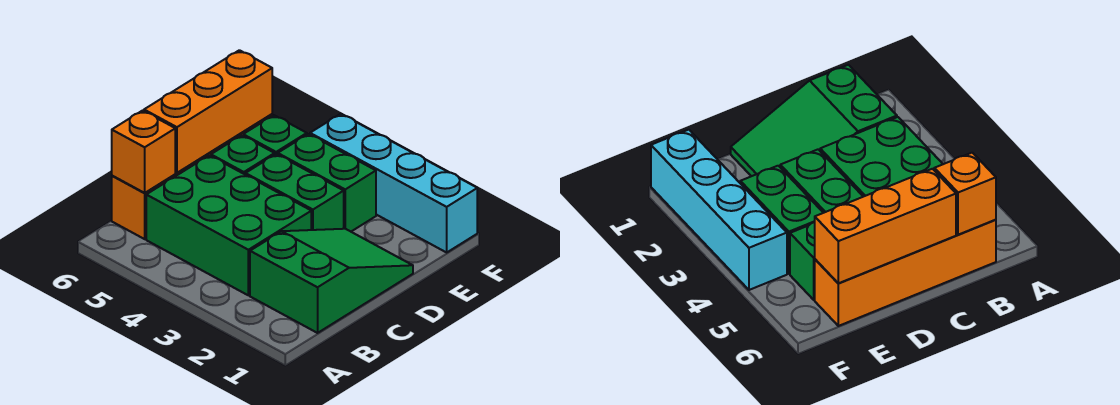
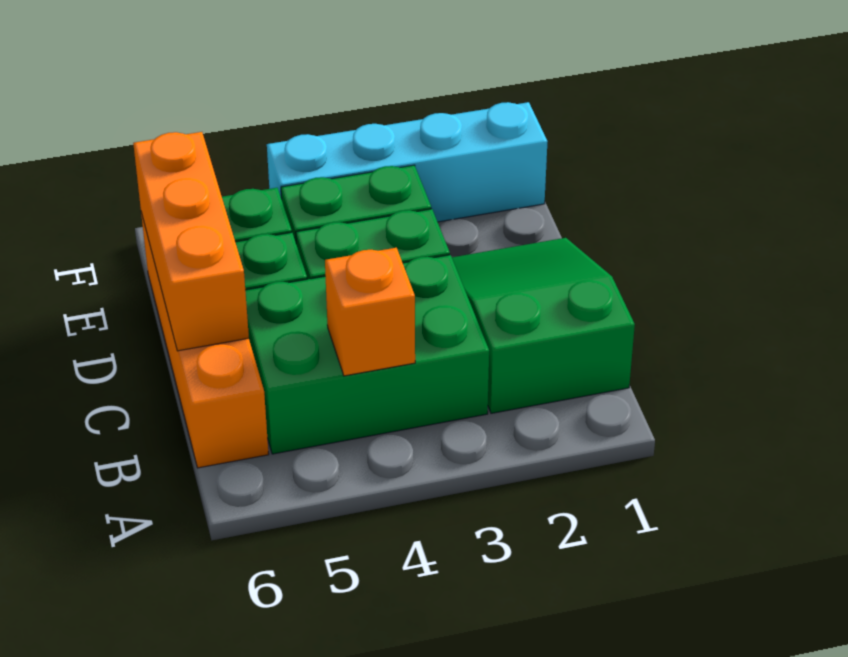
orange brick B6 level 2 -> orange brick B4 level 2

